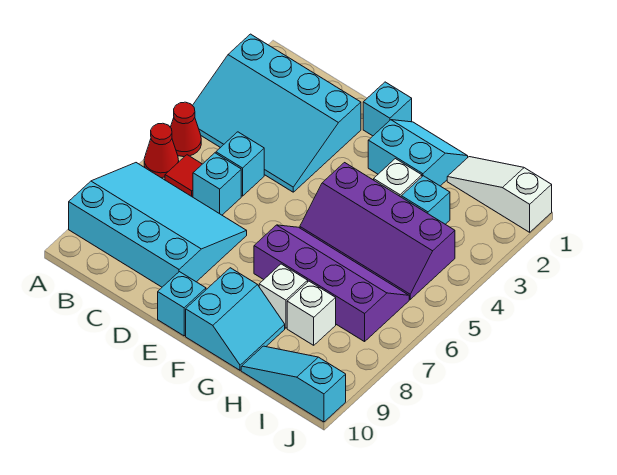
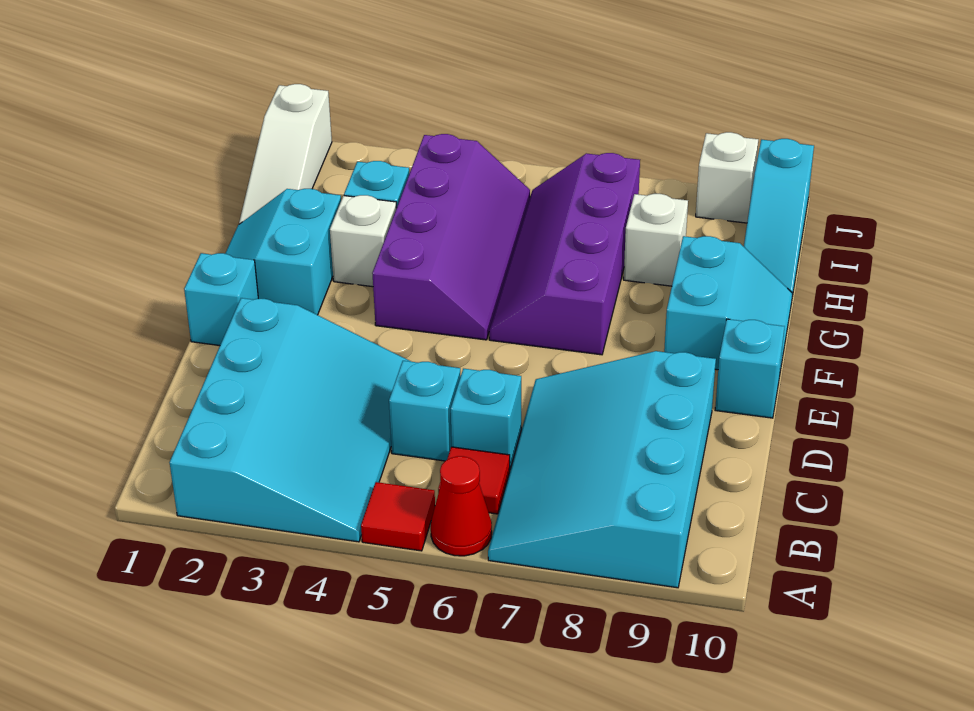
red cone A5 level 1 -> red tile A5 level 1
cyan slope F9:G10 level 1 top F -> cyan slope F9:G10 level 1 top 9
white brick G8 level 1 -> white brick J9 level 1

